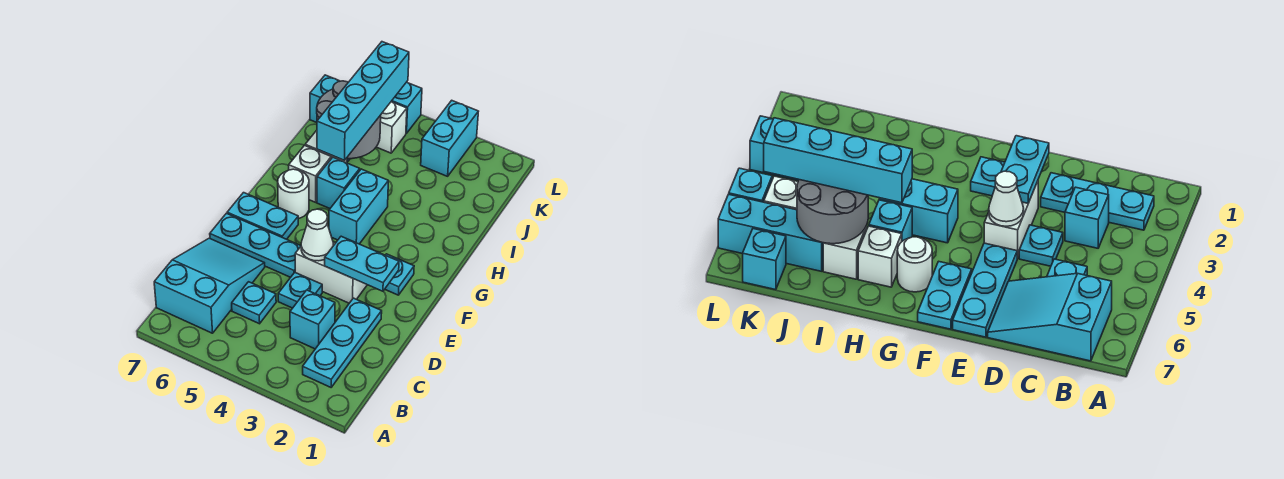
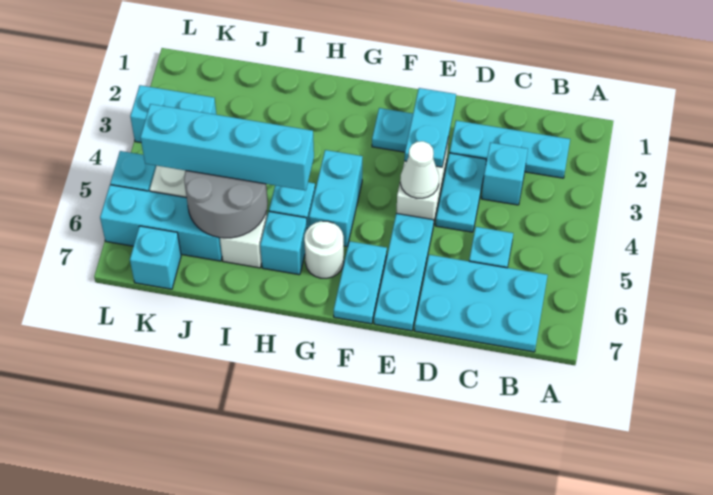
cyan slope B6:D7 level 1 top B -> cyan plate B6:D7 level 1
cyan plate D4 level 1 -> cyan plate D3:D4 level 1
cyan brick G4:H4 level 1 -> cyan brick G4:G5 level 1
white brick H6 level 1 -> cyan brick H6 level 1

